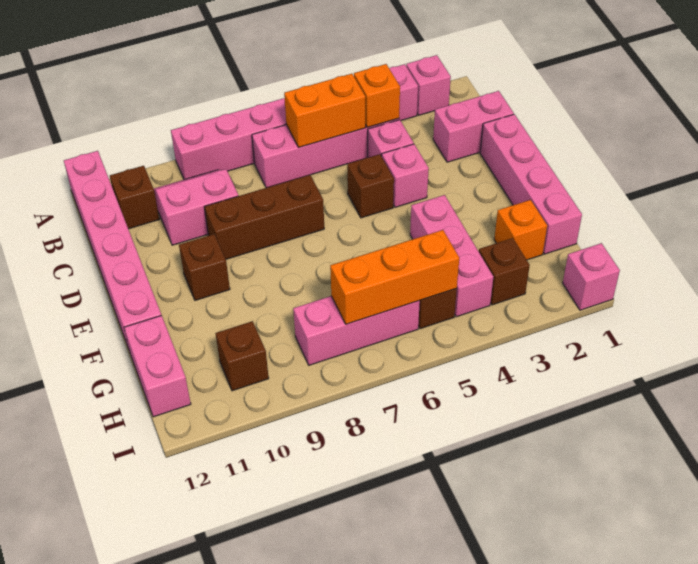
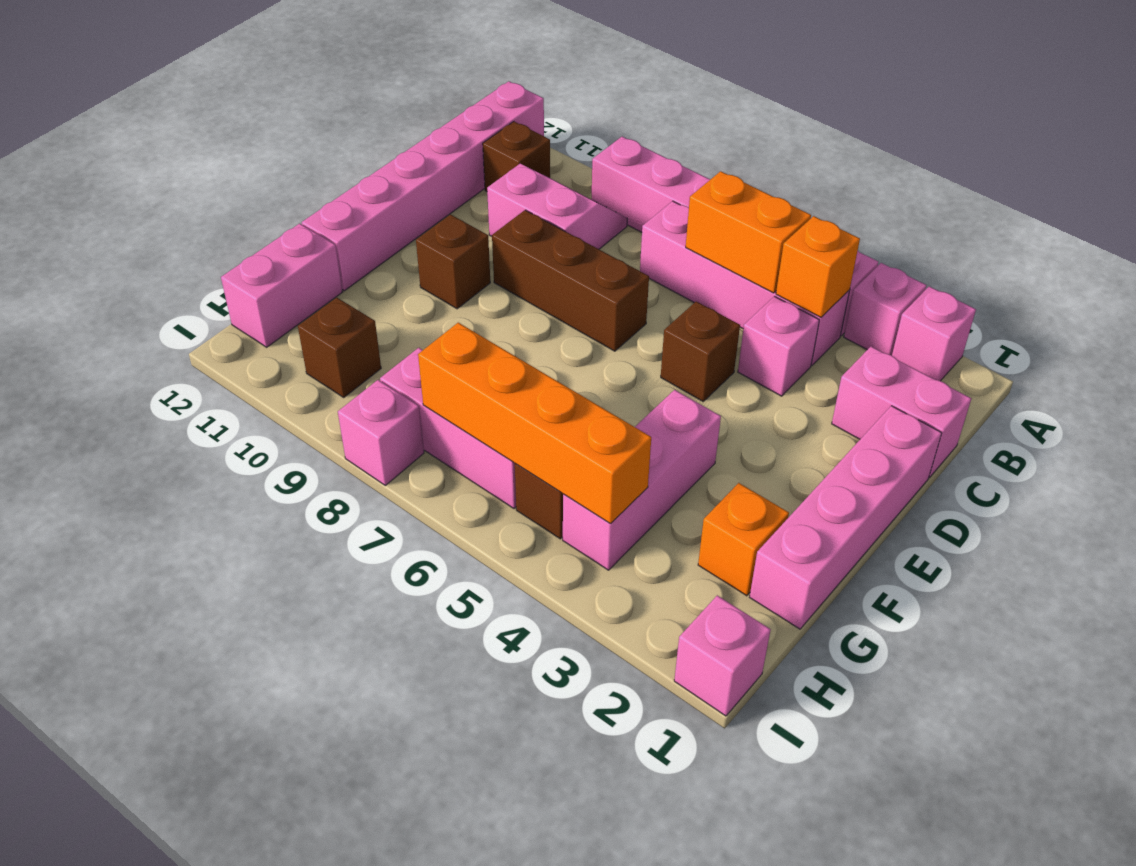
pink brick D4 level 1 -> pink brick I8 level 1
brown brick H3 level 1 -> none
orange brick H5:H7 level 2 -> orange brick H4:H7 level 2

